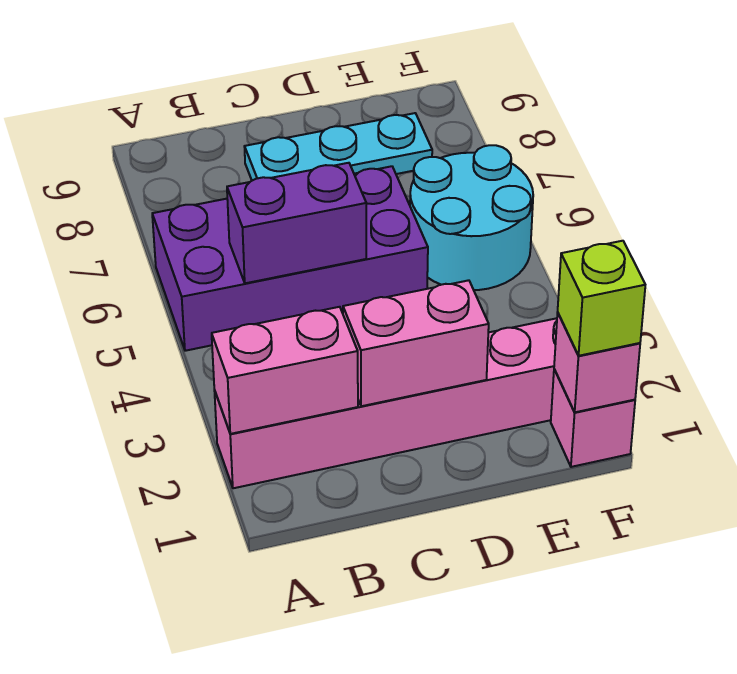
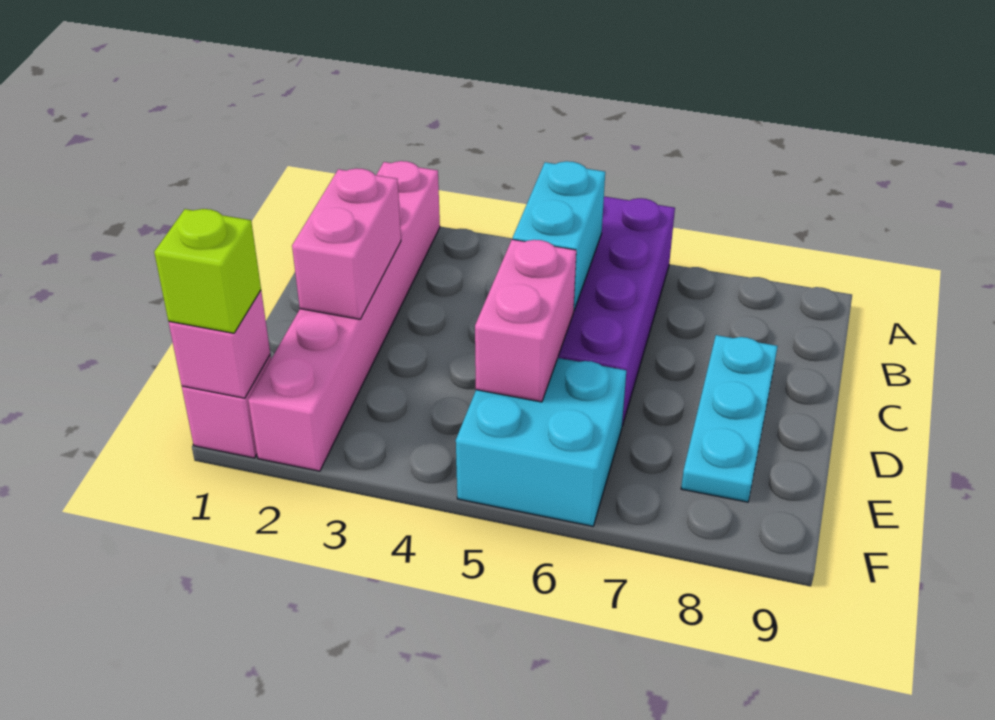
pink brick A2:B2 level 2 -> pink brick D5:E5 level 2
purple brick B5:C5 level 2 -> cyan brick B5:C5 level 2
cyan round brick E5:F6 level 1 -> cyan brick E5:F6 level 1

